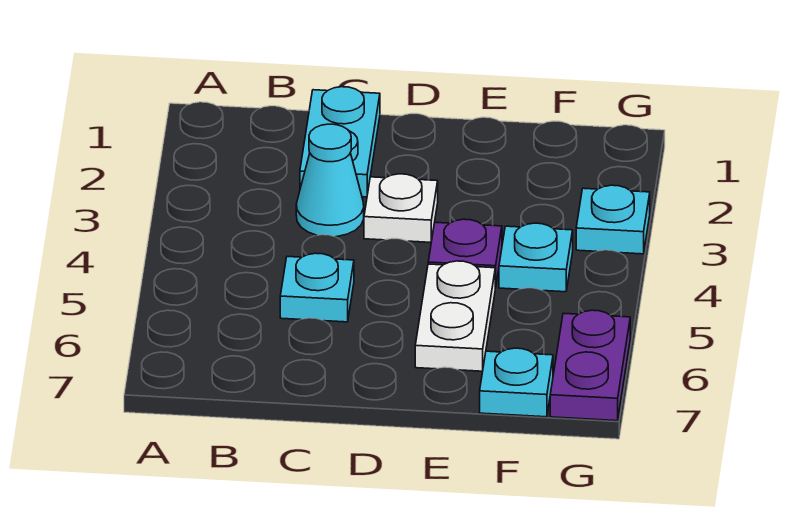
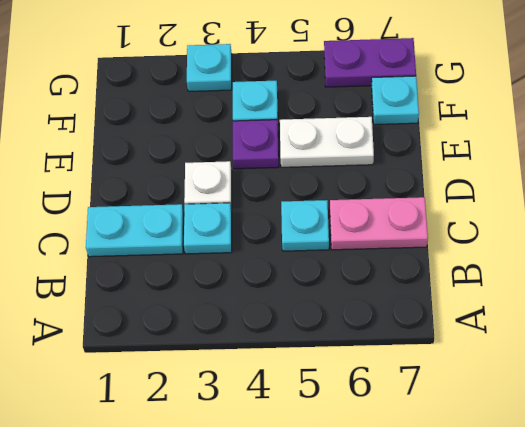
cyan cone C3 level 1 -> cyan plate C3 level 1
none -> pink plate C6:C7 level 1

